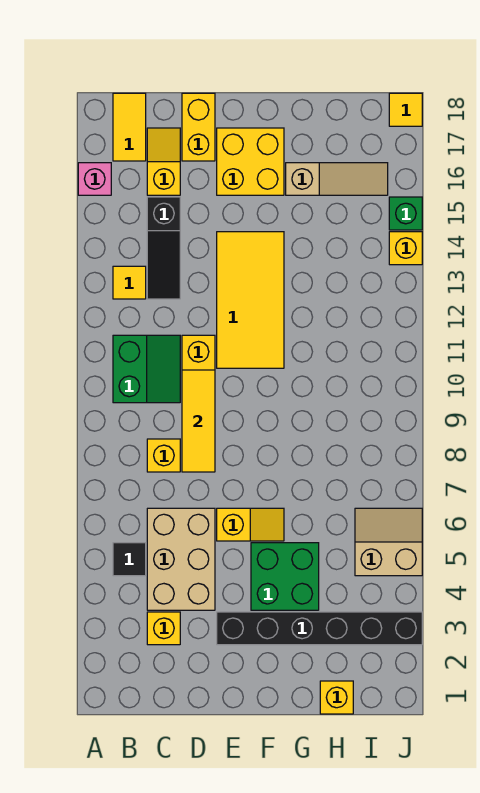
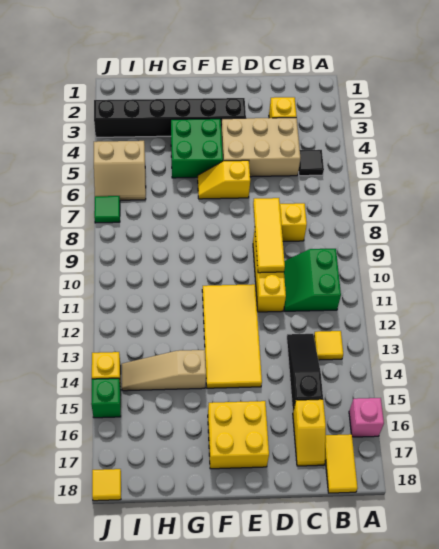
tan brick C4:D6 level 1 -> tan brick C4:E5 level 1
yellow brick D17:D18 level 1 -> none
tan slope G16:I16 level 1 top G -> tan slope G14:I14 level 1 top G
yellow brick H1 level 1 -> none
none -> green tile J7 level 1

